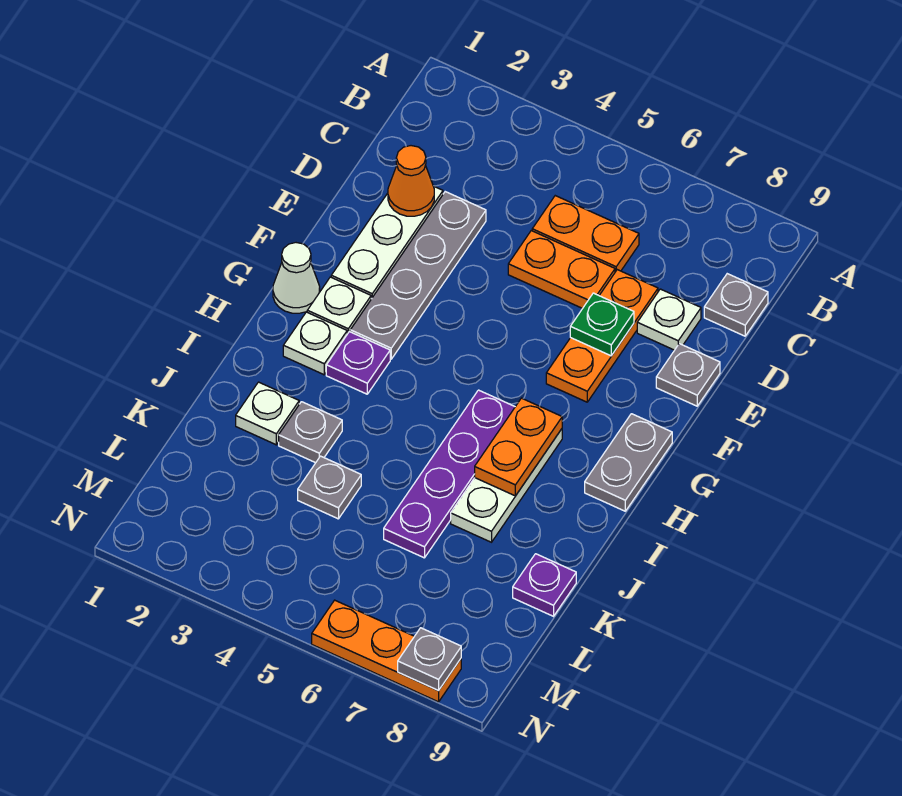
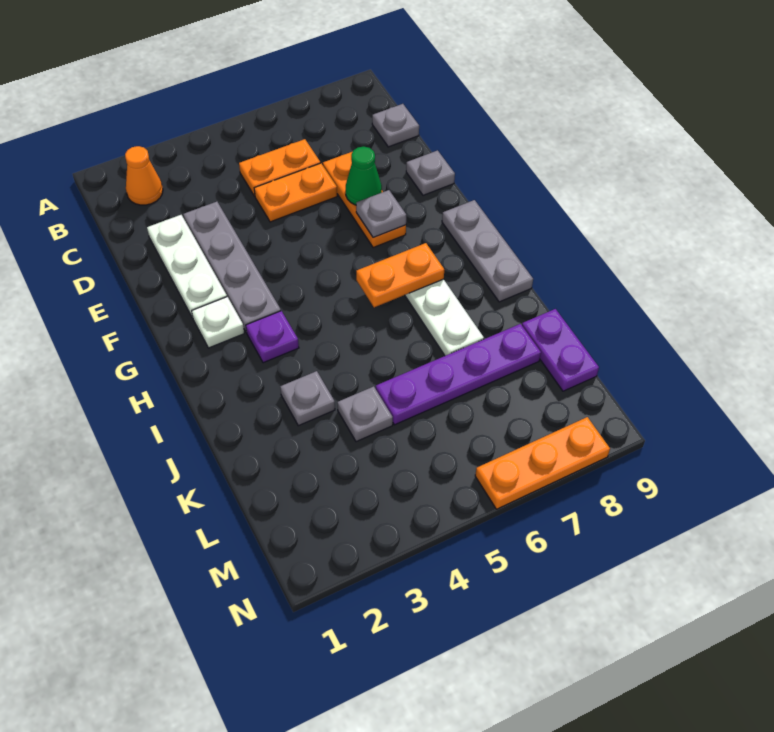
orange cone D2 level 2 -> orange cone B2 level 1
white plate D8 level 1 -> none
green plate E7 level 2 -> green cone E7 level 2
white cone G1 level 1 -> none
grey plate G9:H9 level 1 -> grey plate G9:I9 level 1
white plate H2 level 1 -> none
purple plate H6:K6 level 1 -> purple plate K5:K8 level 1
orange plate H7:I7 level 2 -> orange plate H6:H7 level 2
white plate J2 level 1 -> none
purple plate K9 level 1 -> purple plate K9:L9 level 1
grey plate N8 level 2 -> grey plate F7 level 2

